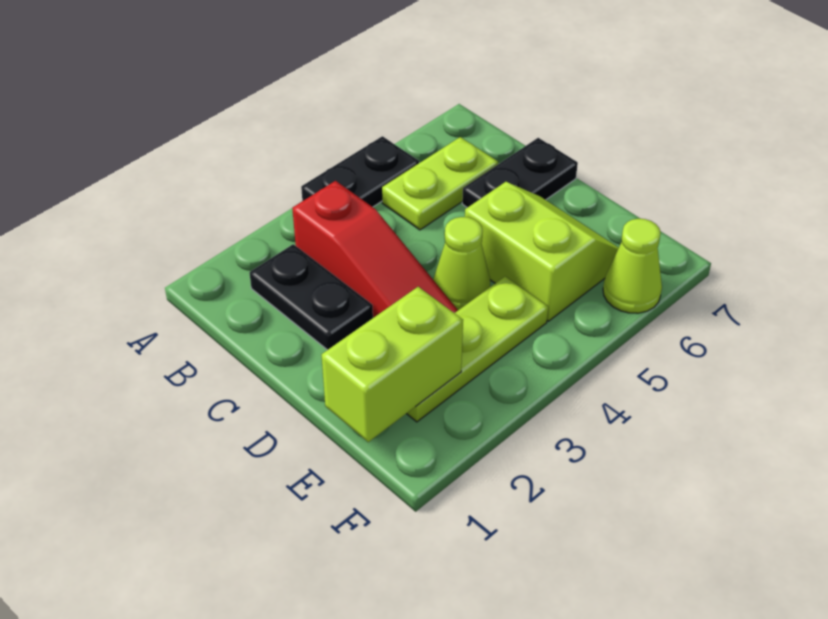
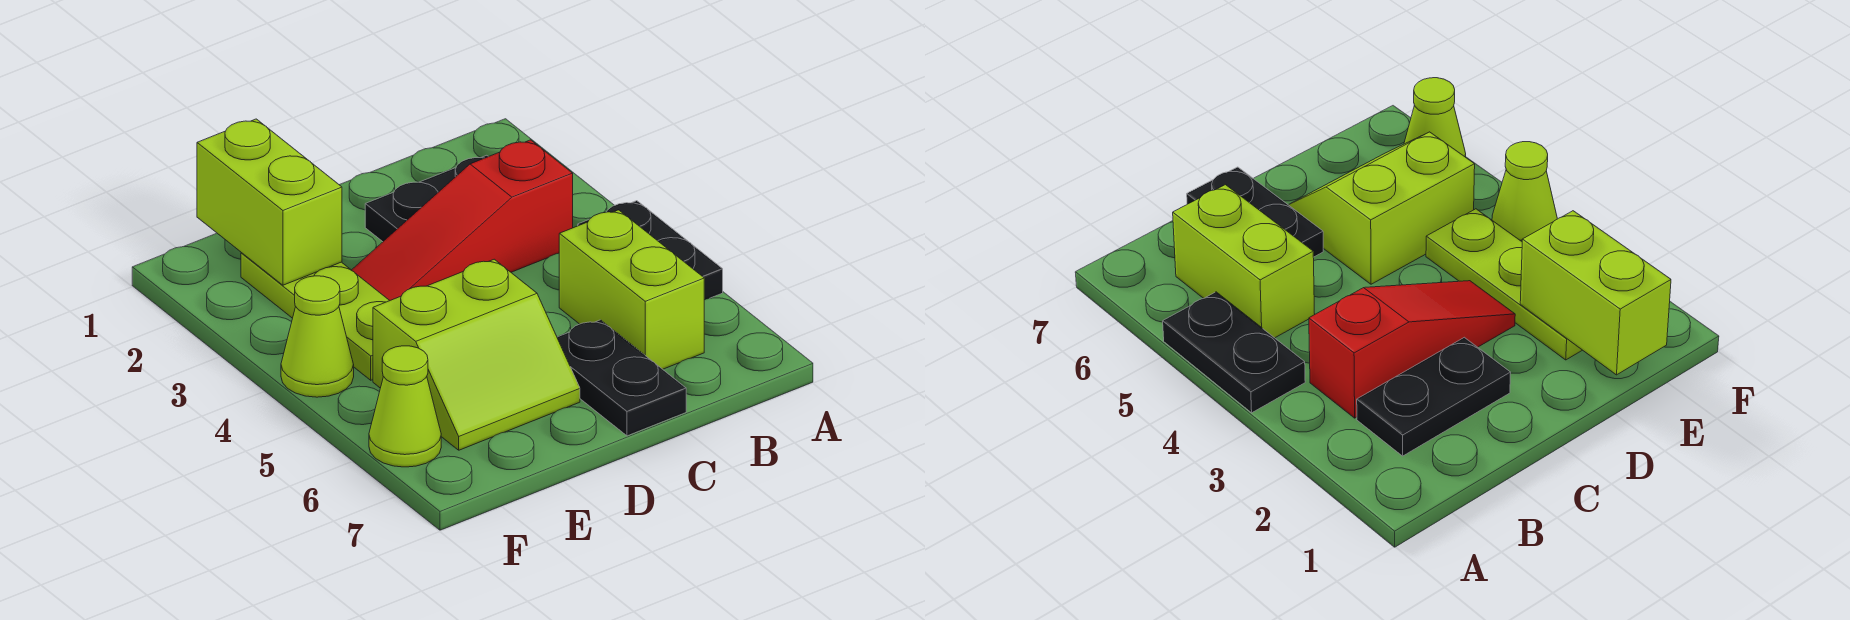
lime plate B5:B6 level 1 -> lime brick B5:B6 level 1
lime cone D4 level 1 -> lime cone F4 level 1

